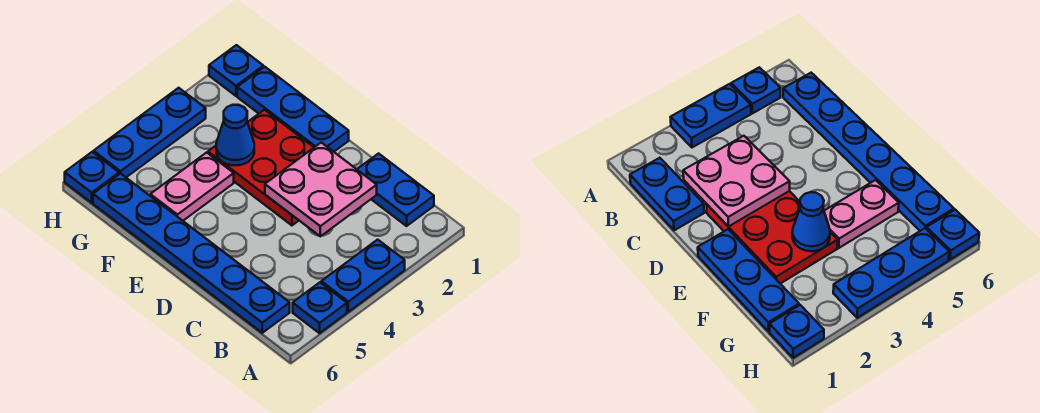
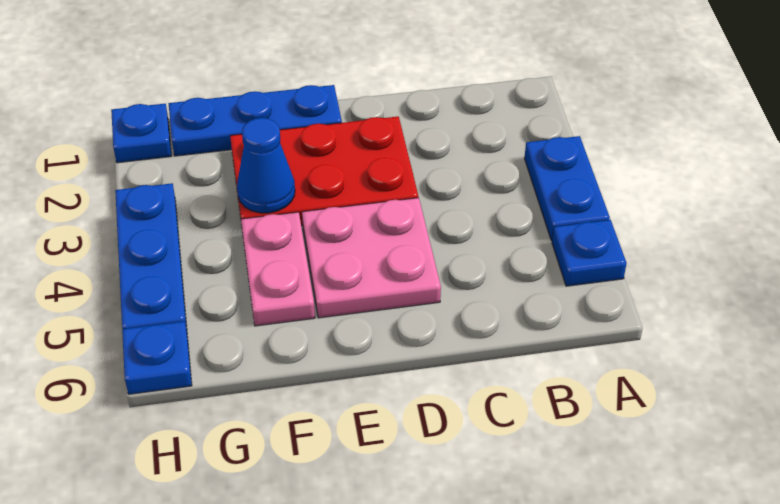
blue plate B1:C1 level 1 -> none
blue plate B6:G6 level 1 -> none
pink plate C2:D3 level 2 -> pink plate D4:E5 level 1

